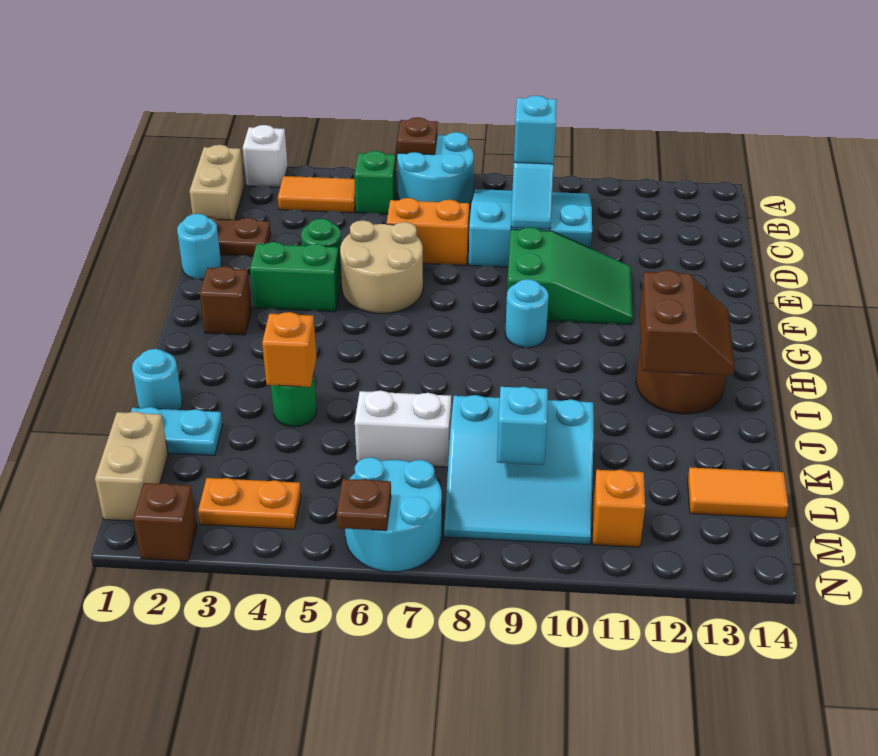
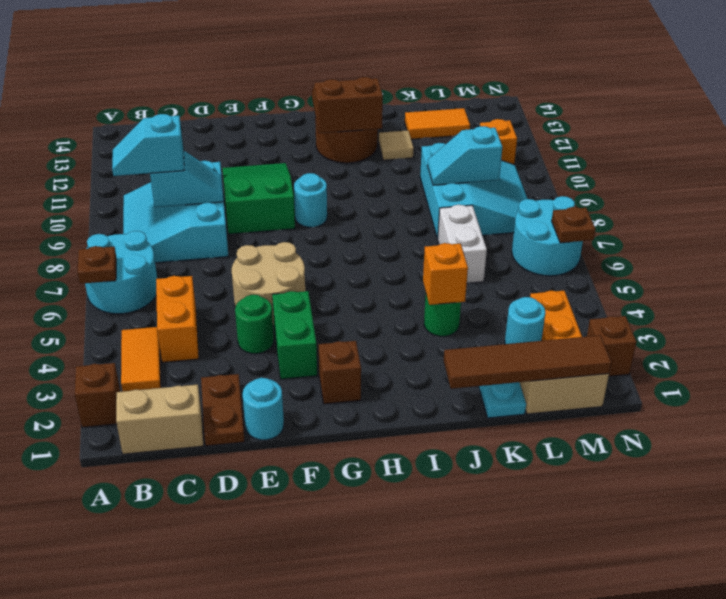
white brick A2 level 1 -> brown brick A2 level 1
green brick B5 level 1 -> none
orange brick D6:D7 level 1 -> orange brick C4:C5 level 1
cyan round brick J1 level 1 -> cyan round brick L3 level 1
none -> brown tile J1:M1 level 2
none -> tan tile J12 level 1
orange tile L13:L14 level 1 -> orange tile K13:L13 level 1

